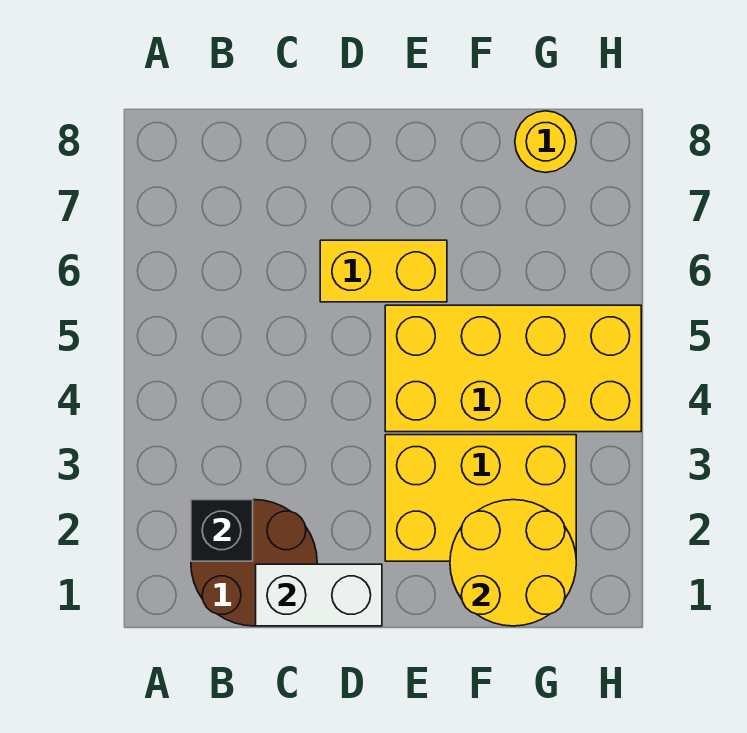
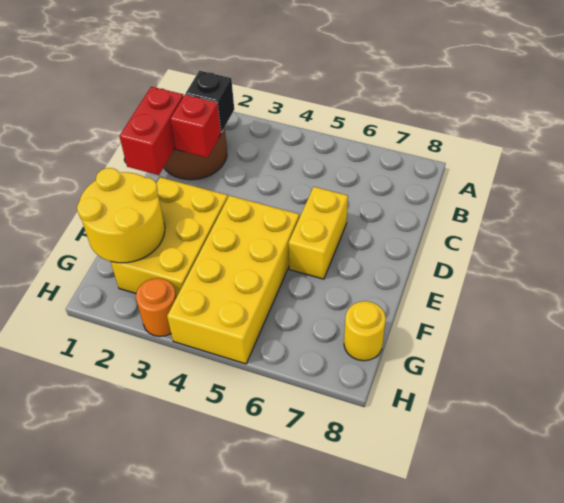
white brick C1:D1 level 2 -> red brick C1:D1 level 2
none -> red brick C2 level 2
none -> orange round brick H3 level 1

